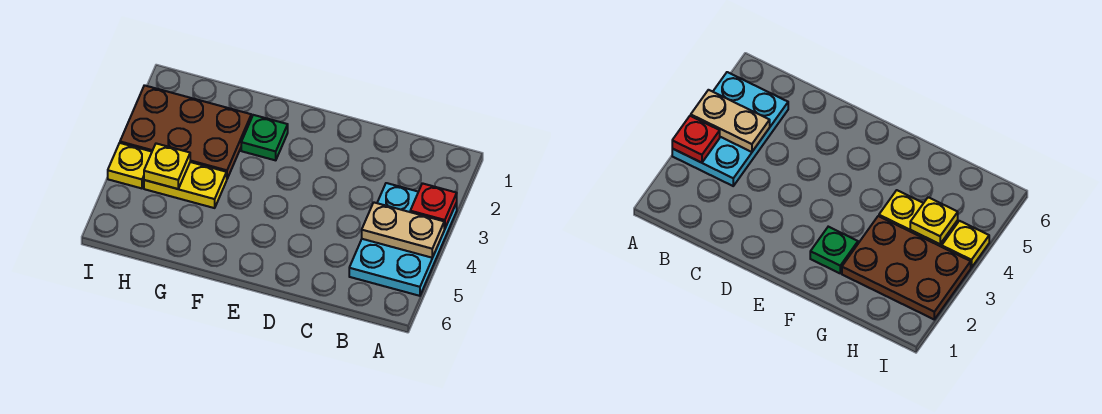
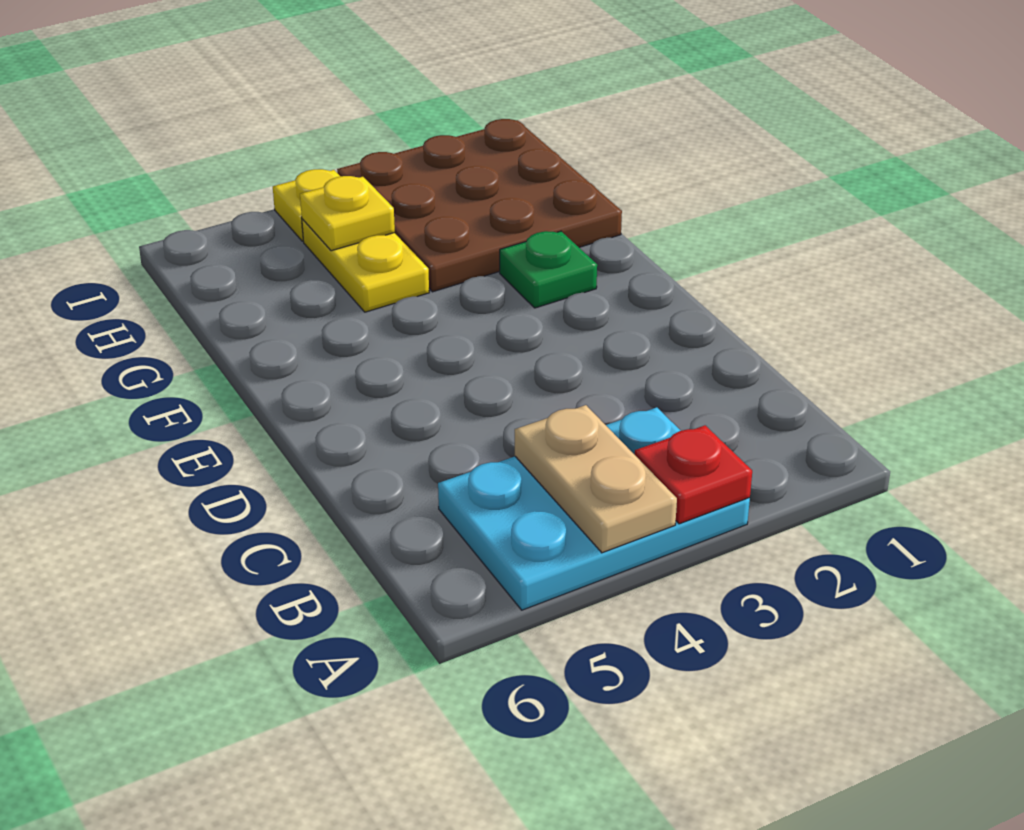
brown plate G2:I3 level 1 -> brown plate G1:I3 level 1

